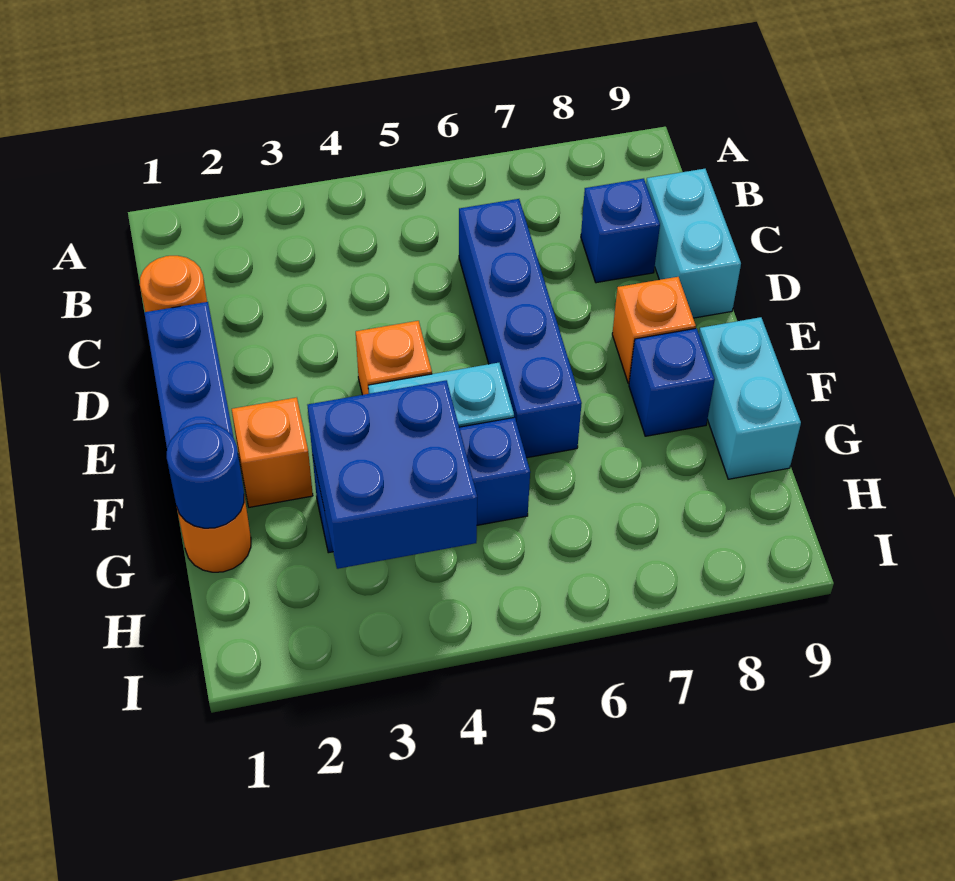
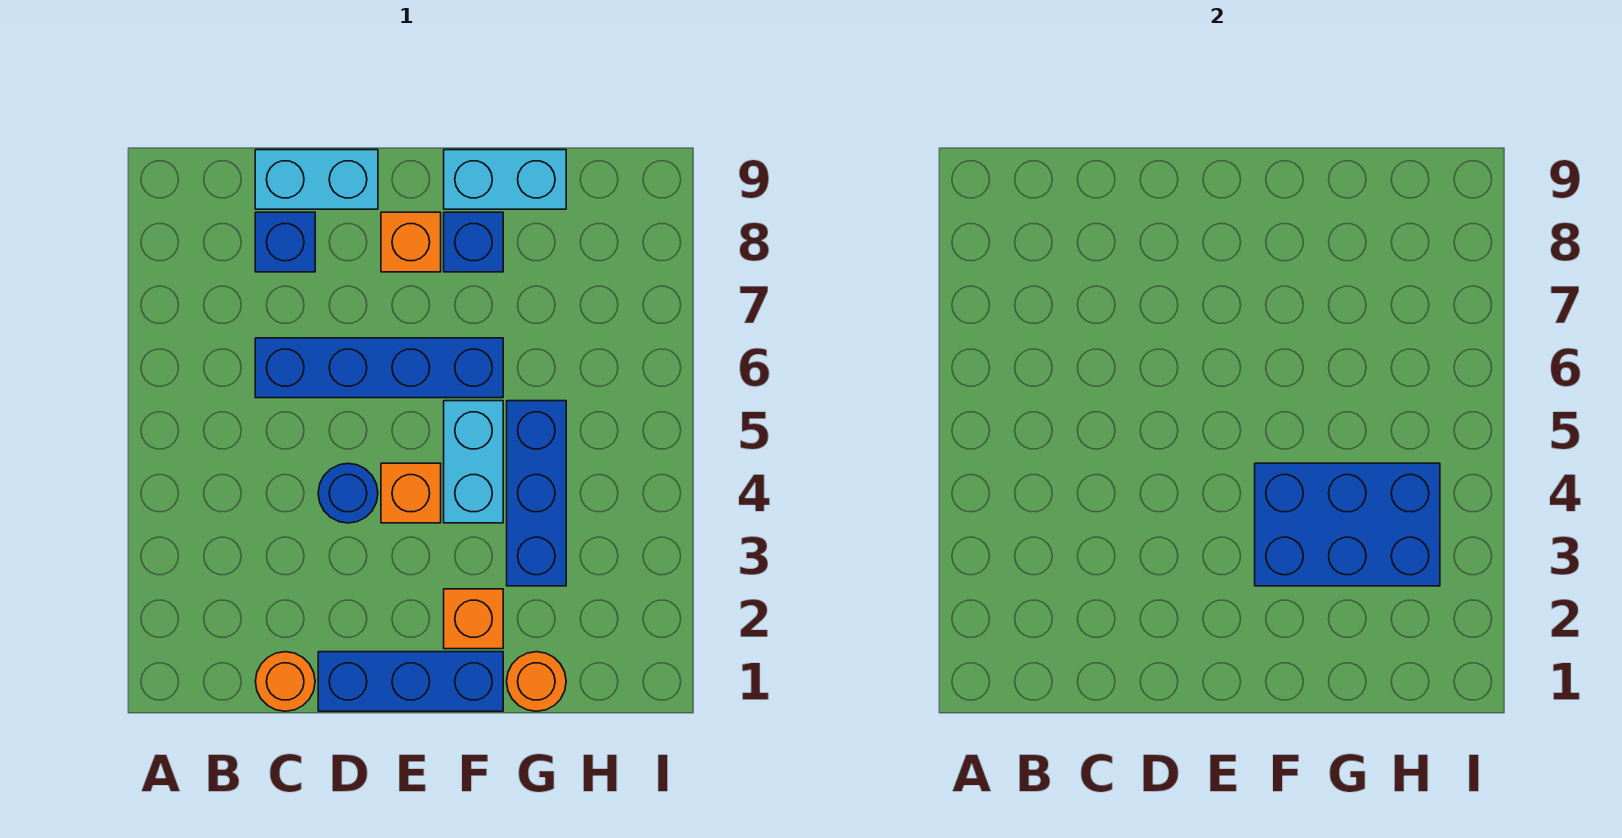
blue round brick G1 level 2 -> blue round brick D4 level 1
blue brick G3:H4 level 2 -> blue brick F3:H4 level 2

